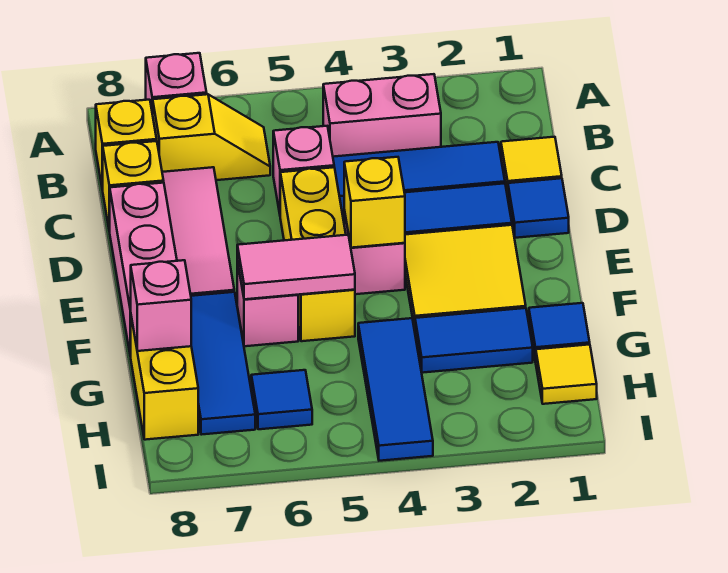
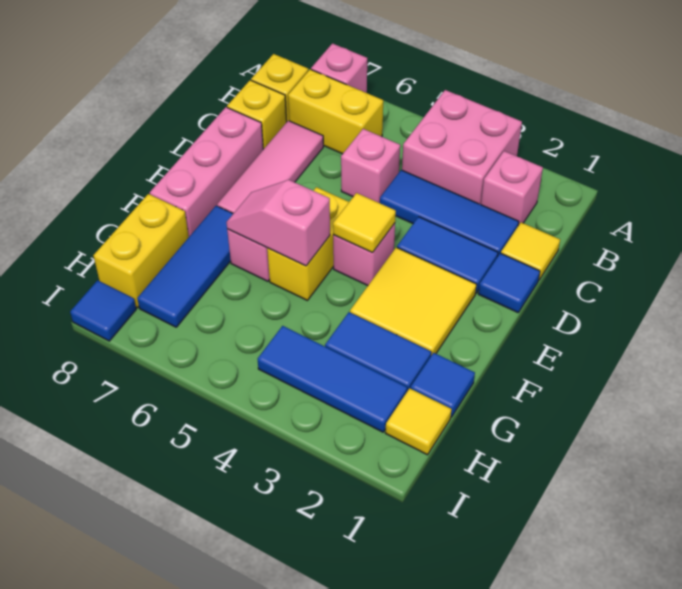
pink brick B3:B4 level 1 -> pink brick A3:B4 level 1
yellow slope B6:B7 level 1 top 7 -> yellow brick B6:B7 level 1
yellow brick D5:F5 level 1 -> yellow brick E5:F5 level 1
yellow brick E4 level 2 -> yellow tile E4 level 2
pink tile F5:F6 level 2 -> pink slope F5:F6 level 2 top 5
blue tile G4:I4 level 1 -> blue tile H2:H4 level 1
pink brick G8 level 2 -> pink brick B2 level 1
blue tile H6 level 1 -> blue tile I8 level 1

